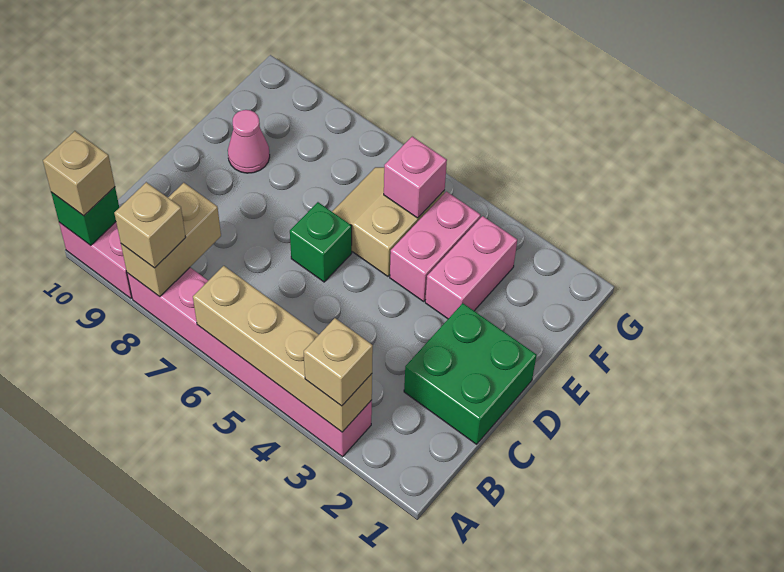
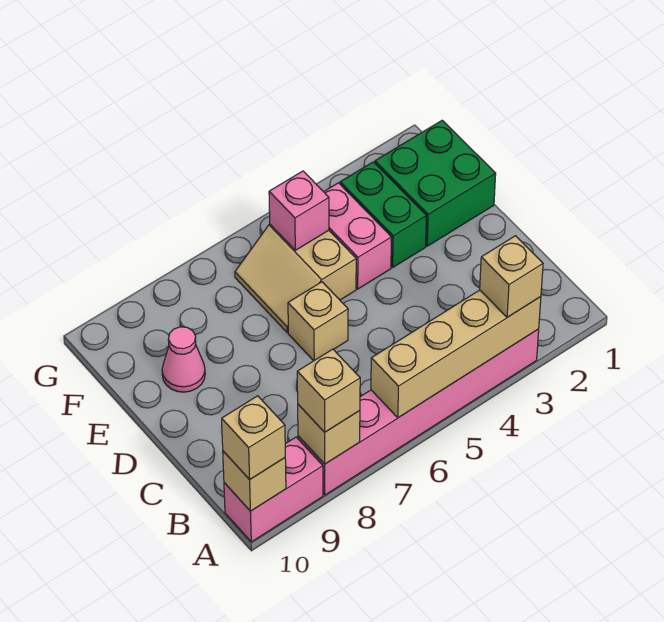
tan brick A8:B8 level 2 -> tan brick A8 level 2
green brick A10 level 2 -> tan brick A10 level 2
green brick C1:D2 level 1 -> green brick E1:F2 level 1
green brick D6 level 1 -> tan brick D6 level 1
pink brick E3:F3 level 1 -> green brick E3:F3 level 1

